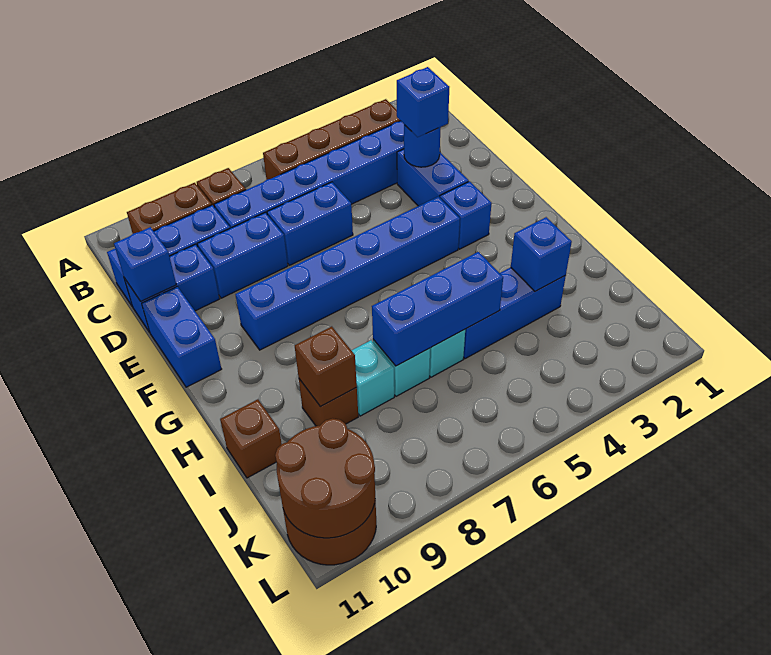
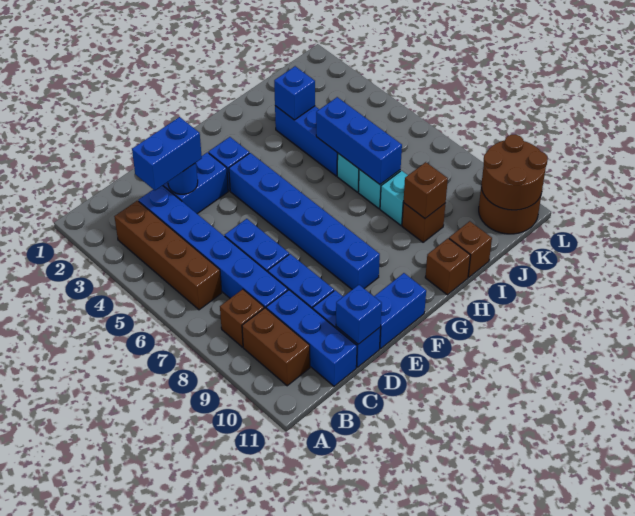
blue brick D3 level 3 -> blue brick C3:D3 level 3
none -> brown brick H11 level 1

